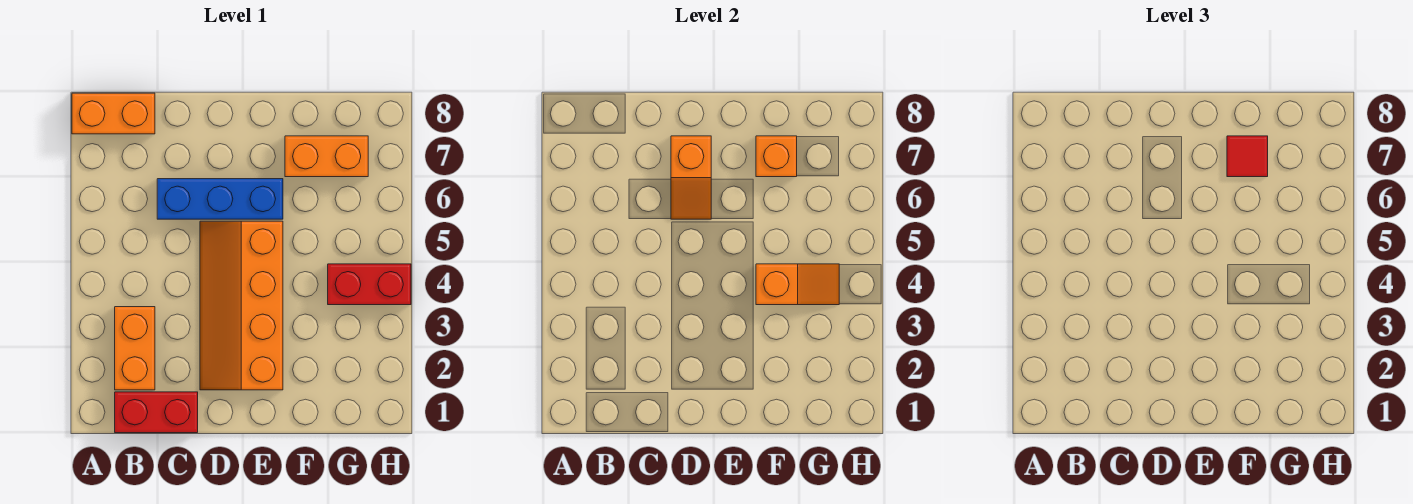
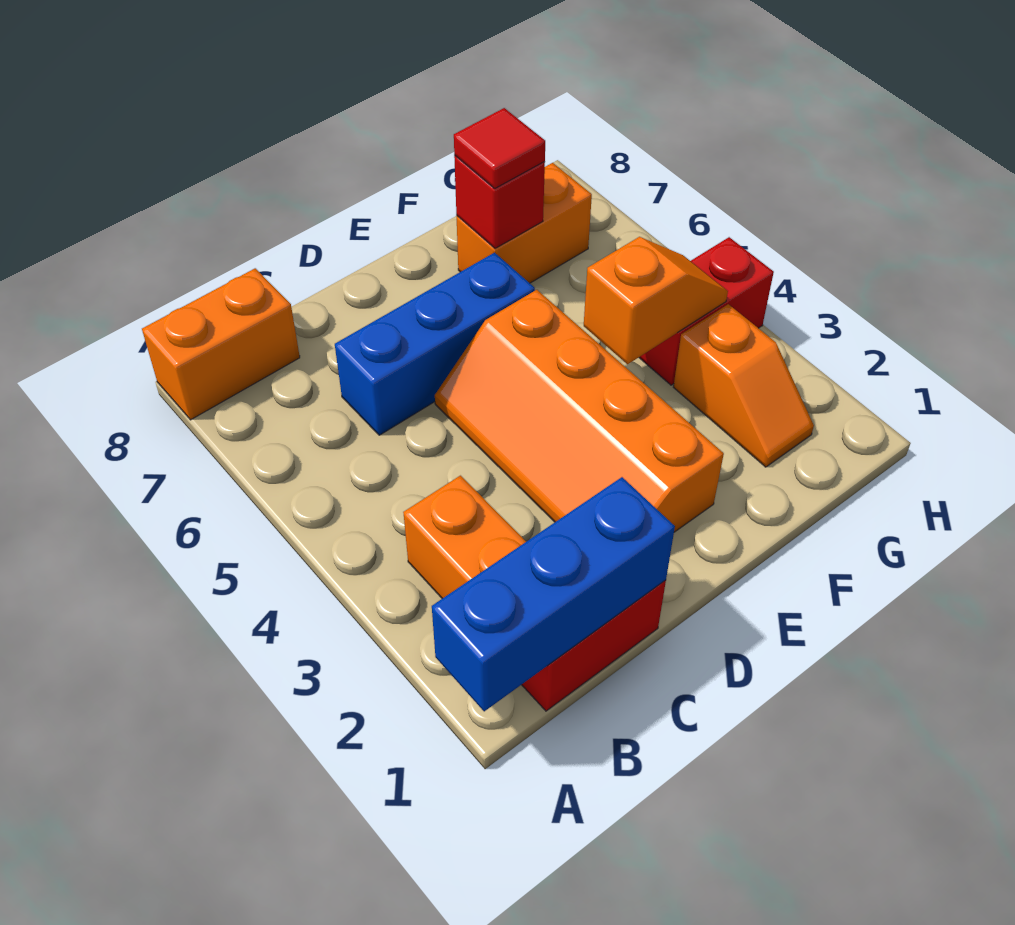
none -> blue brick A1:C1 level 2
orange slope D6:D7 level 2 top 7 -> orange slope G2:G3 level 1 top 3
orange brick F7 level 2 -> red brick F7 level 2

